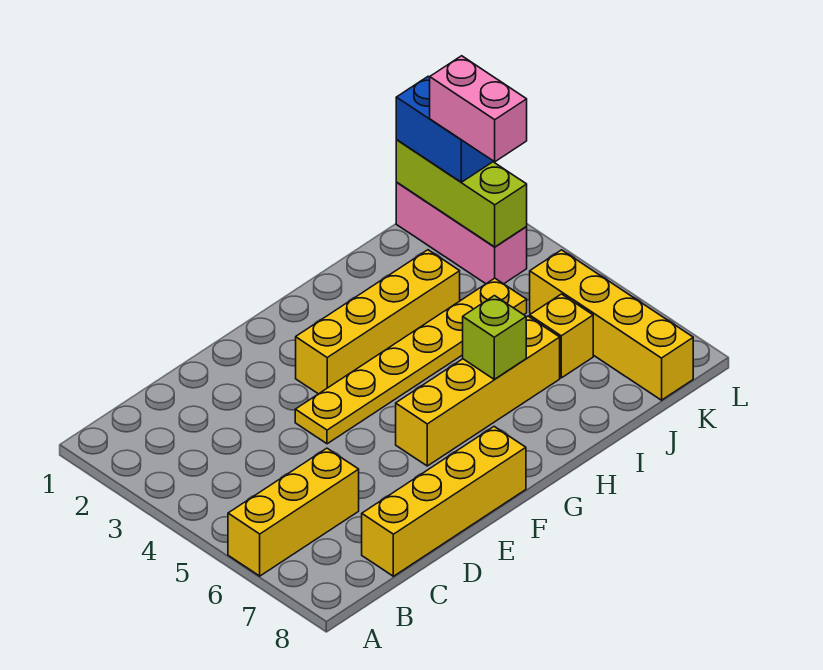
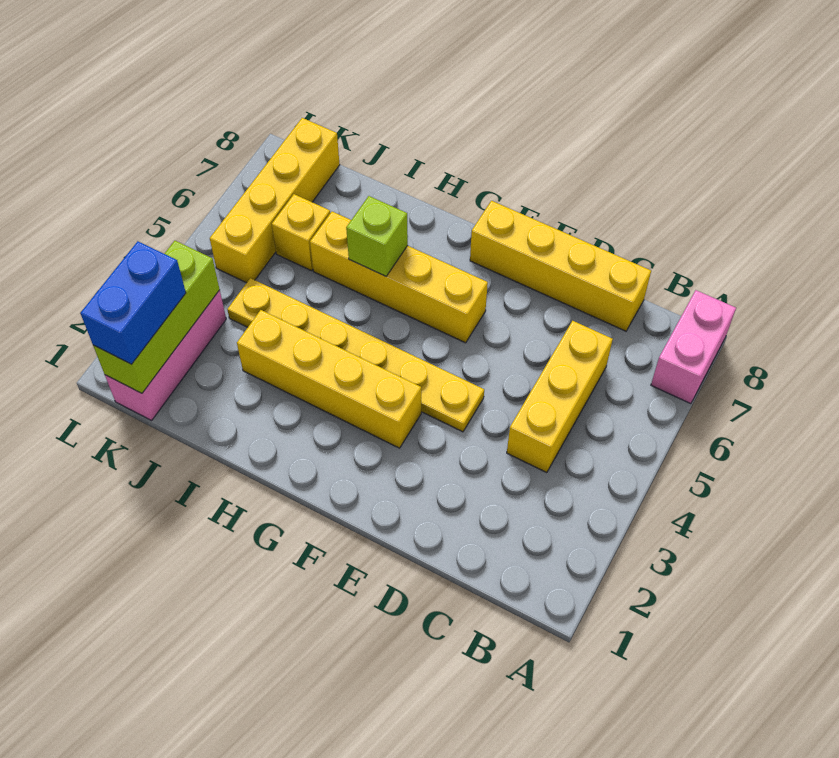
yellow brick A6:C6 level 1 -> yellow brick C4:C6 level 1
pink brick K2:K3 level 4 -> pink brick A7:A8 level 1

